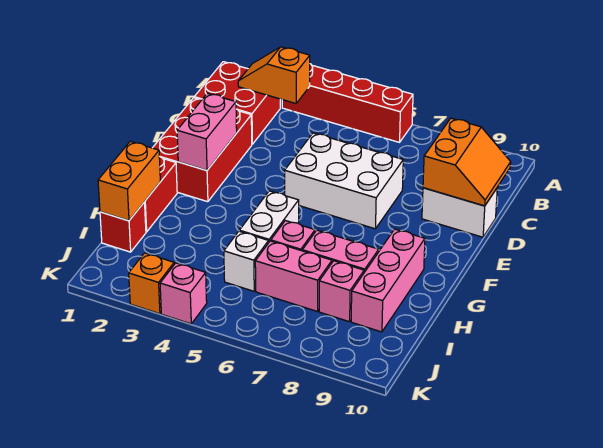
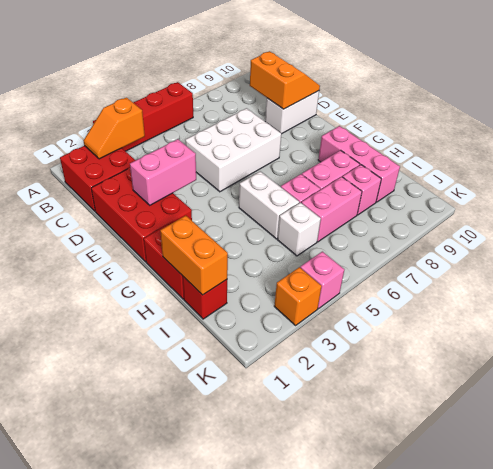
pink brick E2:F2 level 2 -> pink brick E2:E3 level 2

